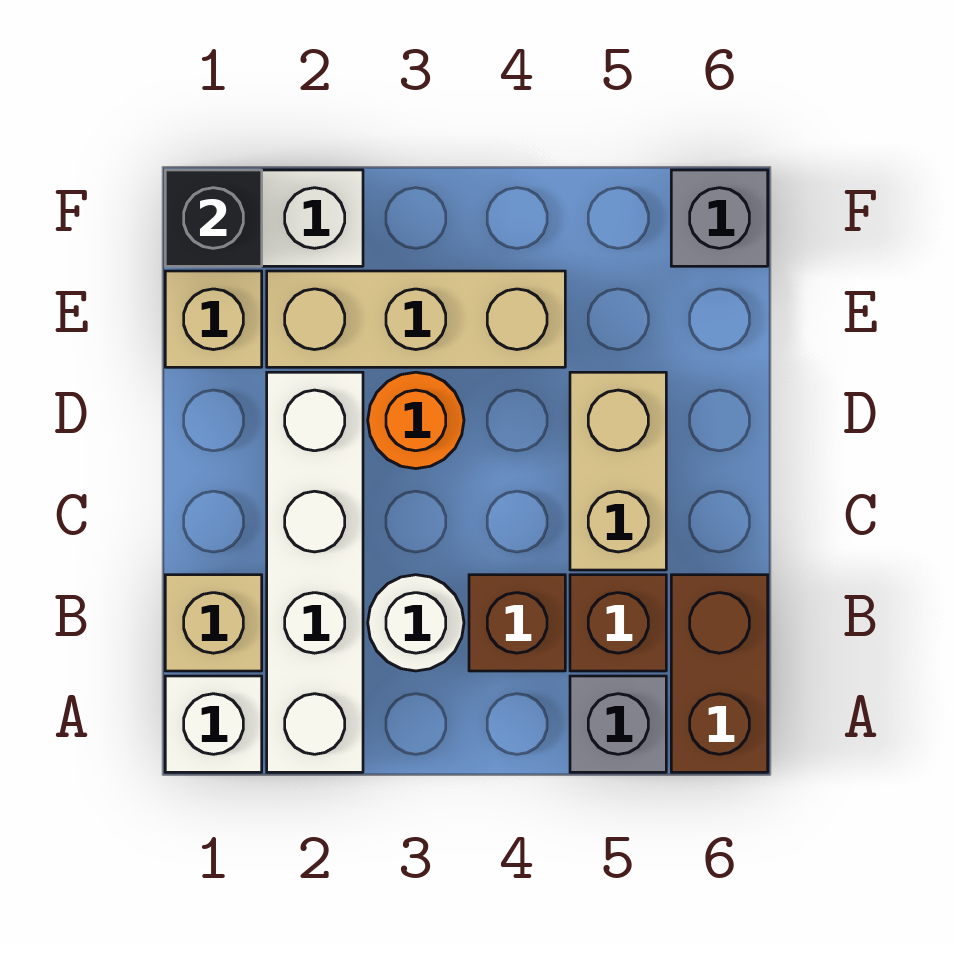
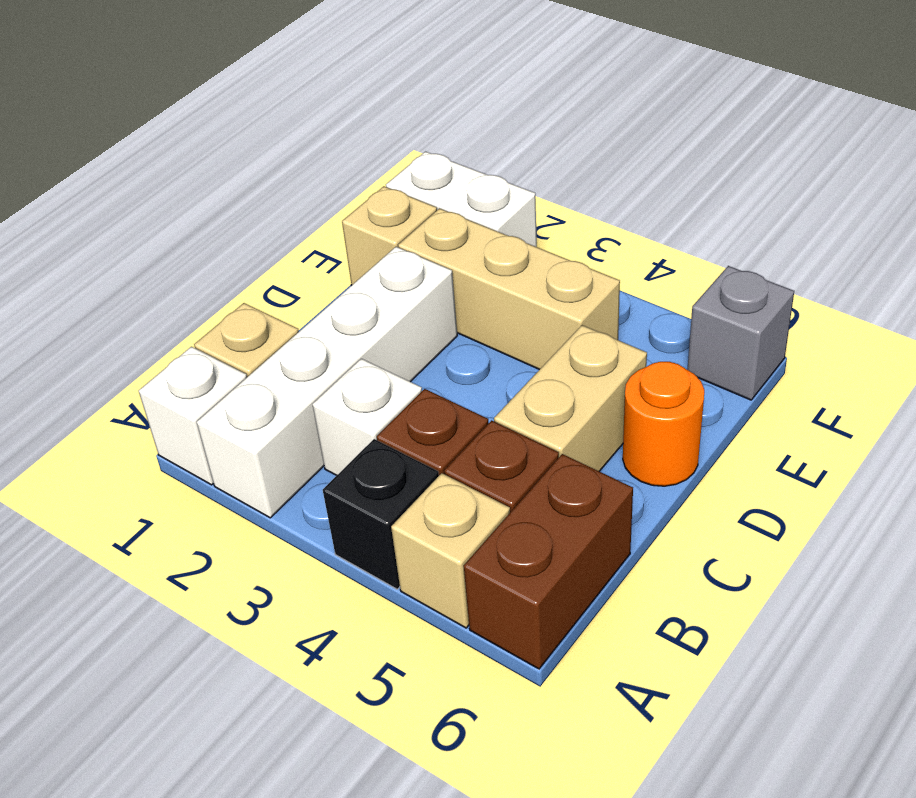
grey brick A5 level 1 -> tan brick A5 level 1
white round brick B3 level 1 -> white brick B3 level 1
orange round brick D3 level 1 -> orange round brick D6 level 1
black brick F1 level 2 -> black brick A4 level 1

